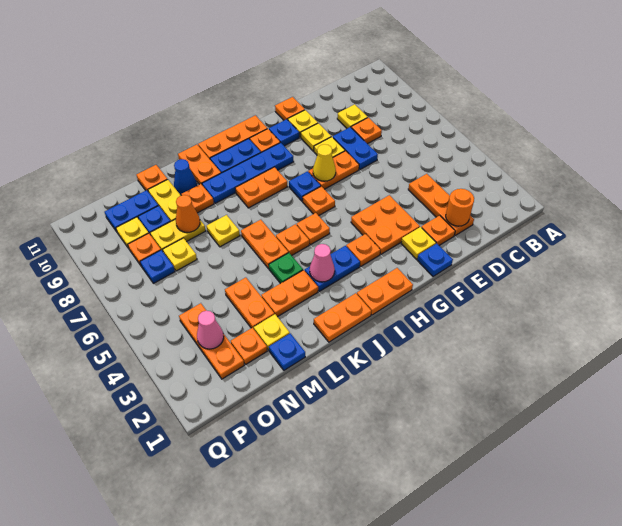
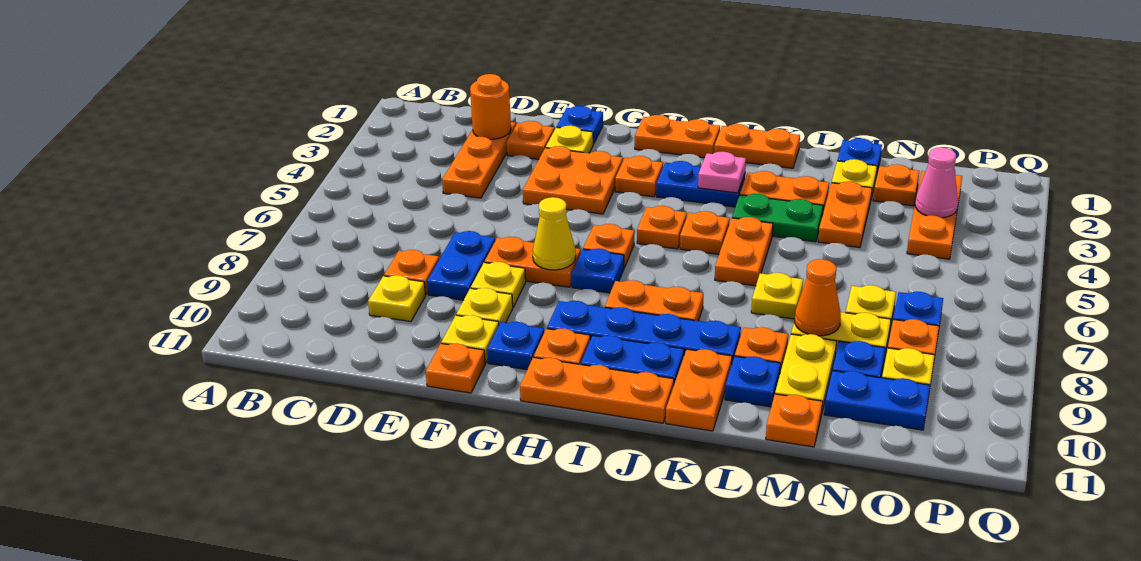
pink cone J3 level 2 -> pink plate J3 level 2
green plate K4 level 1 -> green plate K4:L4 level 1
blue cone L10 level 1 -> blue plate L10 level 1

